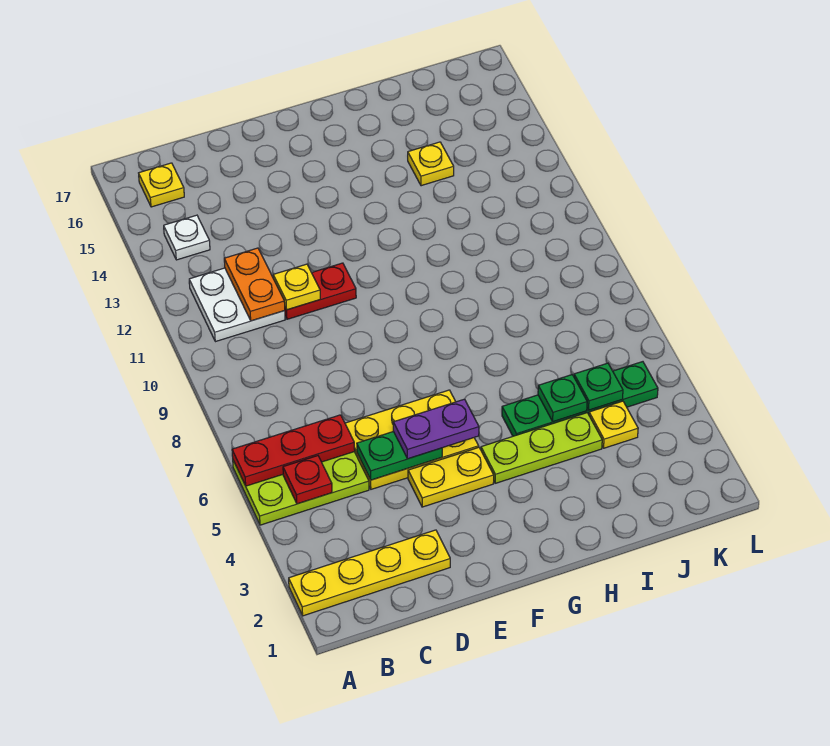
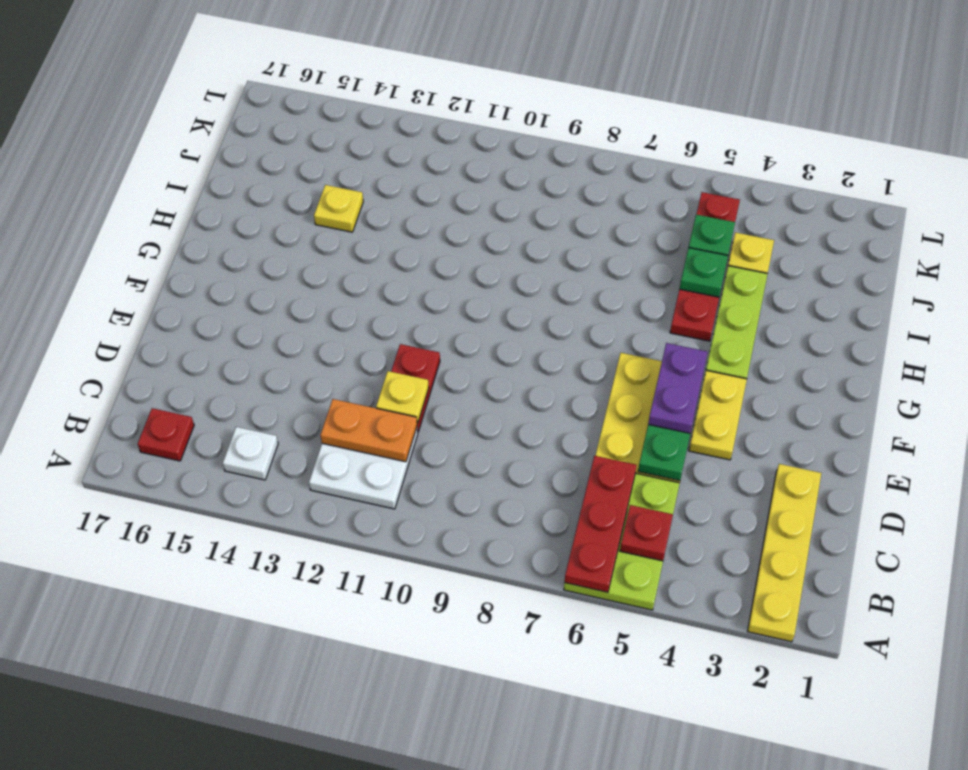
yellow plate B16 level 1 -> red plate B16 level 1
green plate H5:K5 level 1 -> red plate H5:K5 level 1

